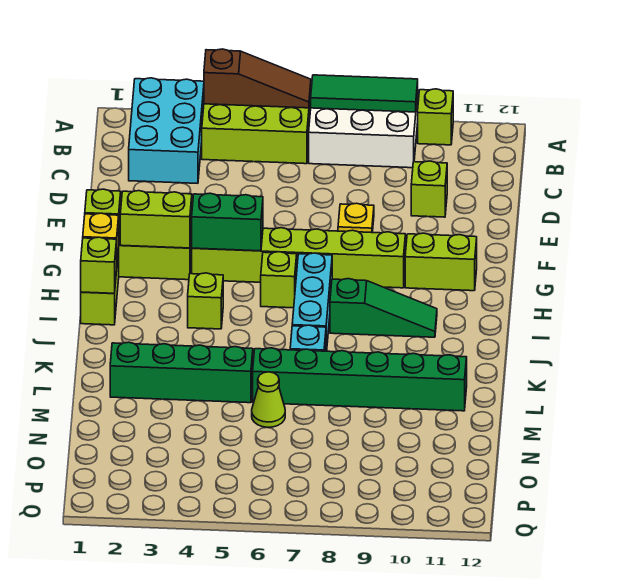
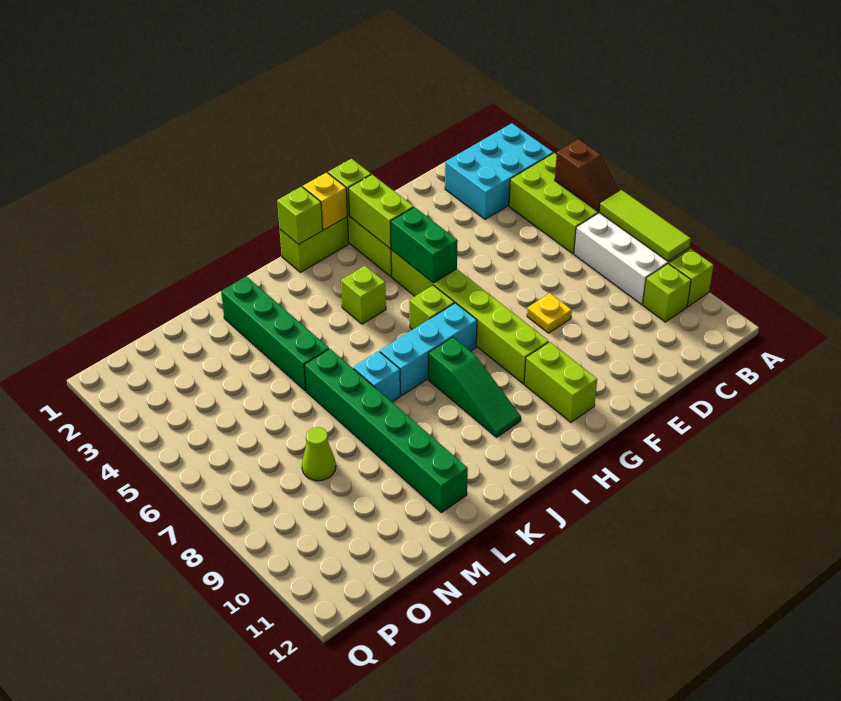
brown slope A4:A6 level 2 top 4 -> brown slope A5:A6 level 2 top 5
green tile A7:A9 level 2 -> lime tile A7:A9 level 2
lime brick D10 level 1 -> lime brick B10 level 1
lime cone M6 level 1 -> lime cone N8 level 1

